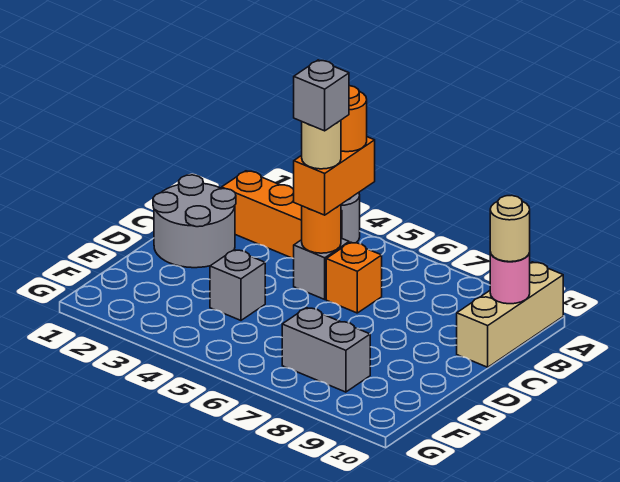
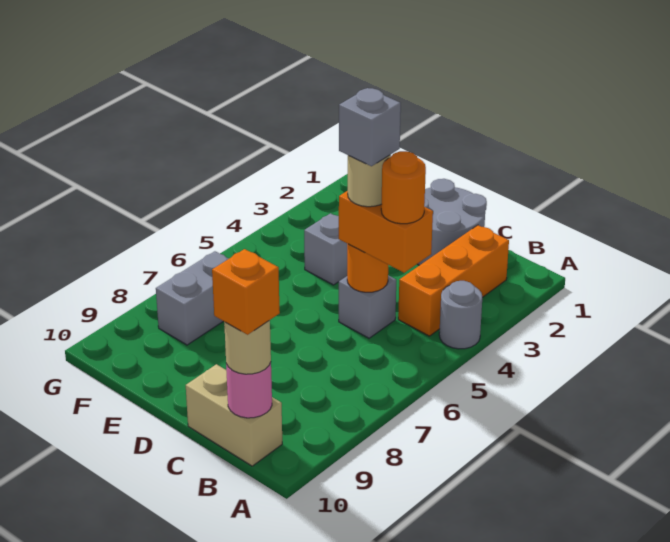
tan brick A10:C10 level 1 -> tan brick B10:C10 level 1
orange brick C6 level 1 -> orange brick B10 level 4

